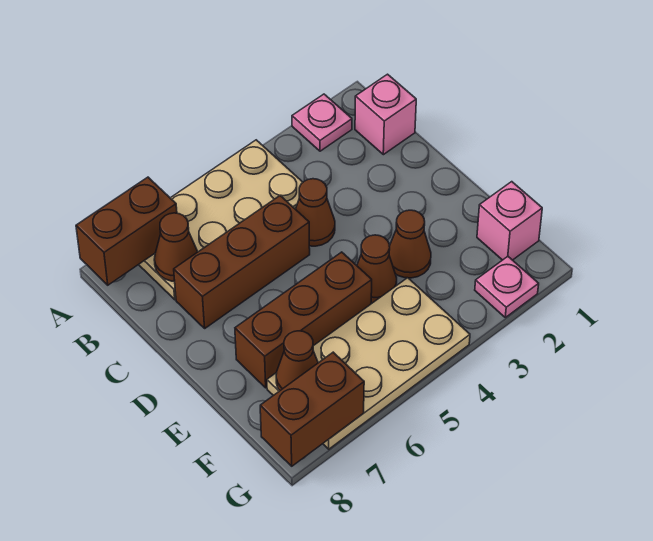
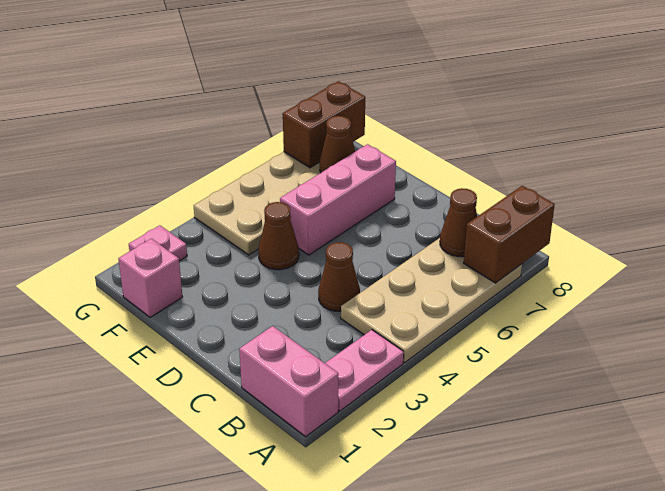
pink plate A2 level 1 -> pink plate A2:A3 level 1
pink brick B1 level 1 -> pink brick A1:B1 level 1
brown brick C5:C7 level 1 -> none
brown cone E3 level 1 -> none
brown brick E5:E7 level 1 -> pink brick E5:E7 level 1

